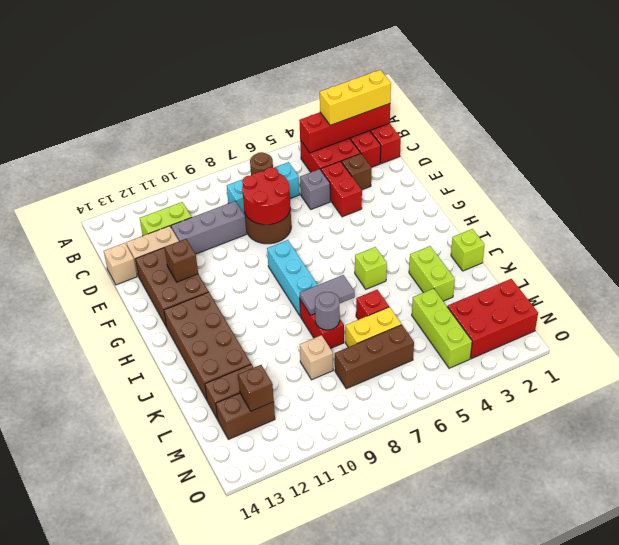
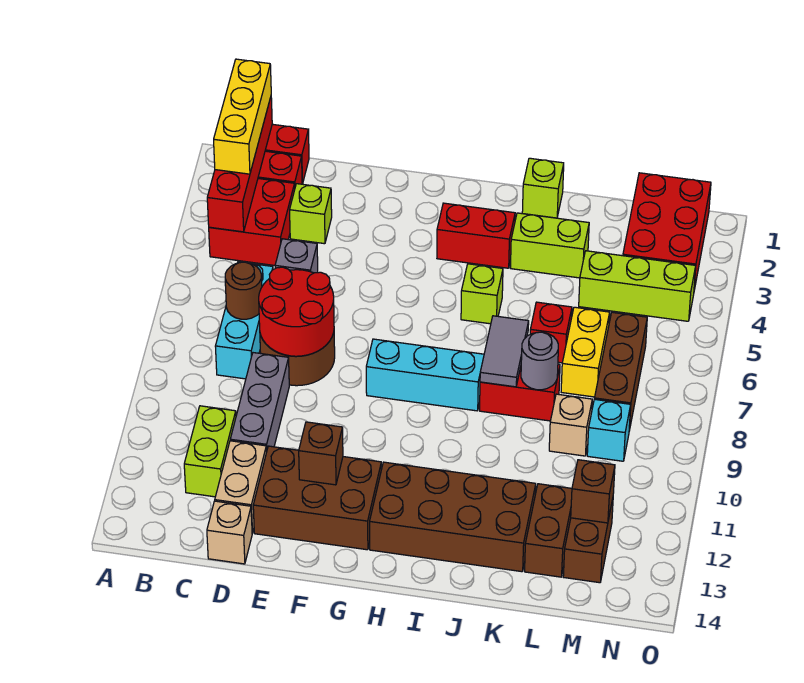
brown brick D3 level 1 -> lime brick D3 level 1
red brick D4:E4 level 1 -> red brick H3:I3 level 1
none -> cyan brick M9 level 1

